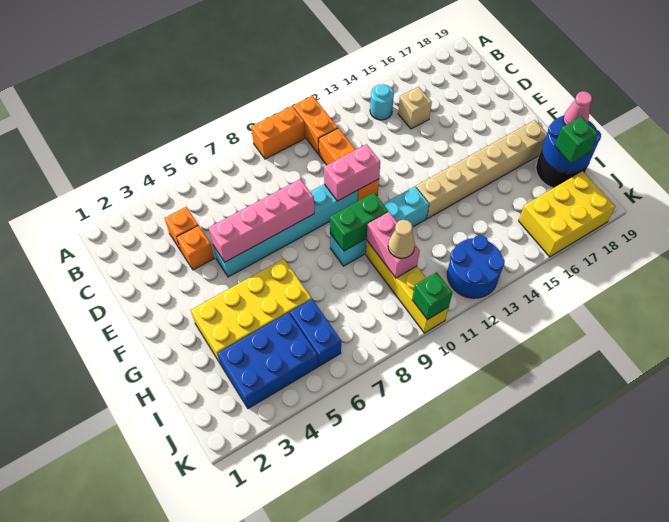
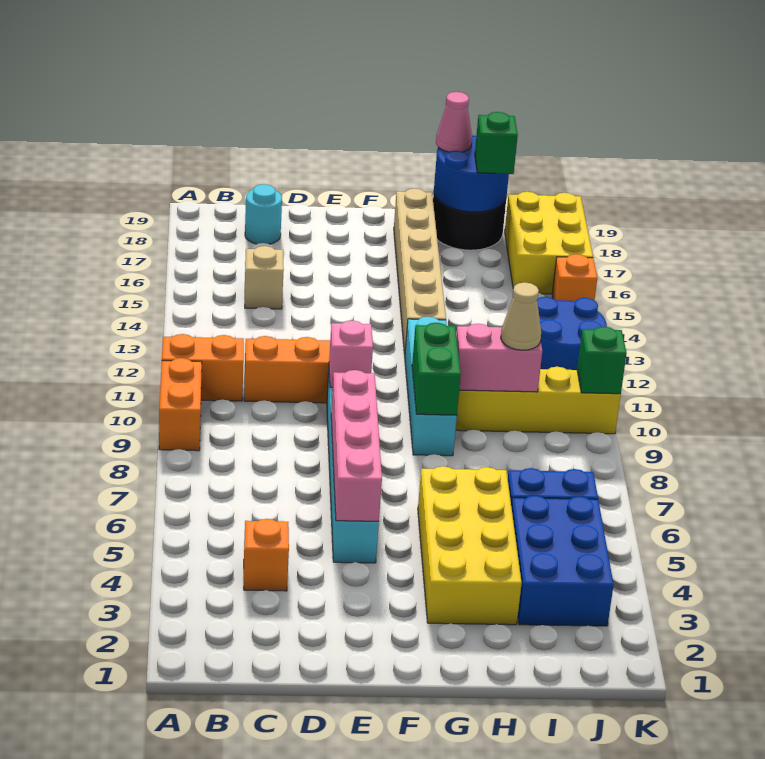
cyan round brick B14 level 1 -> cyan round brick C18 level 1
orange brick D4 level 1 -> orange brick K15 level 1
pink brick E10:E11 level 2 -> pink brick E10 level 2

